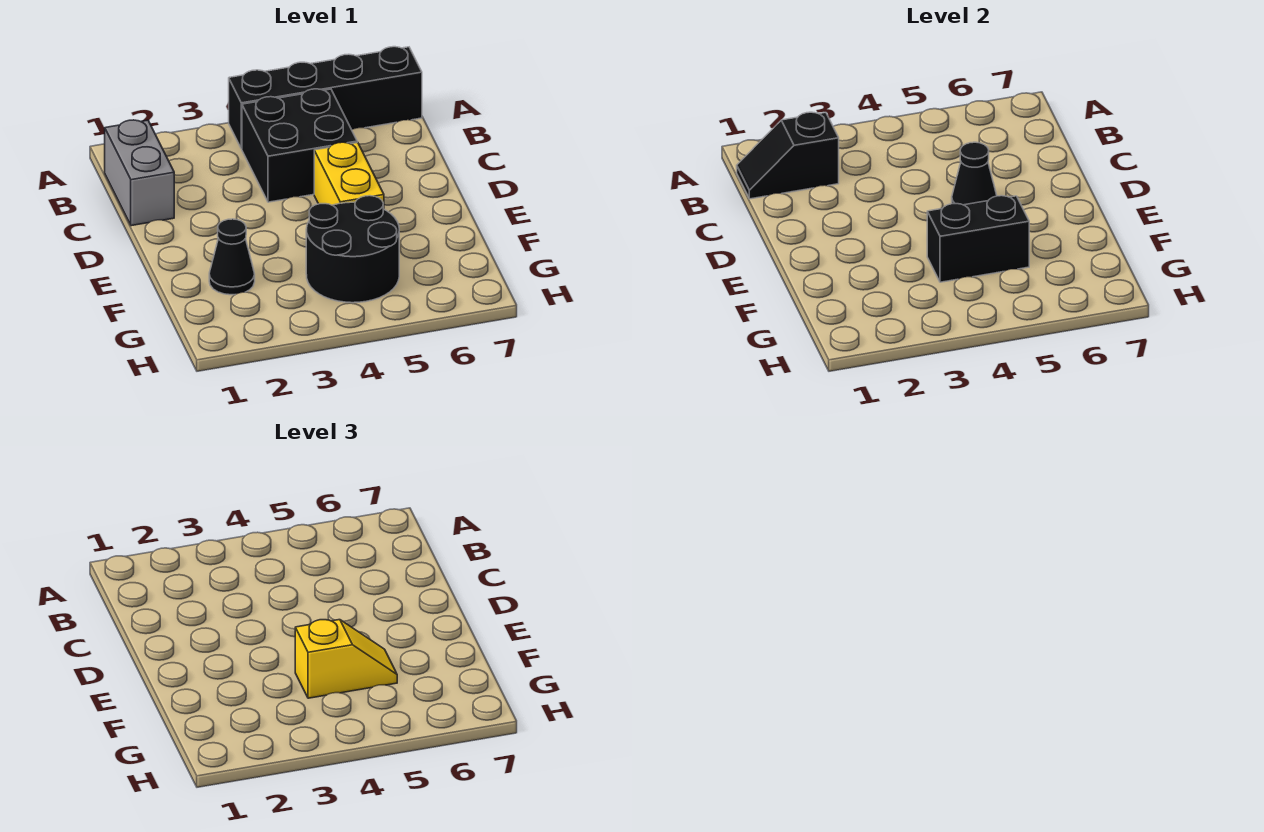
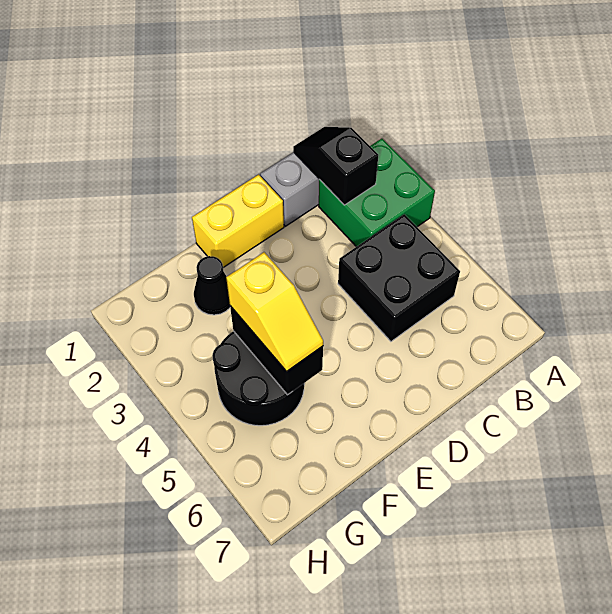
none -> green brick A2:B3 level 1
black brick A4:A7 level 1 -> none
yellow brick D5:E5 level 1 -> yellow brick D1:E1 level 1
black cone D5 level 2 -> none

